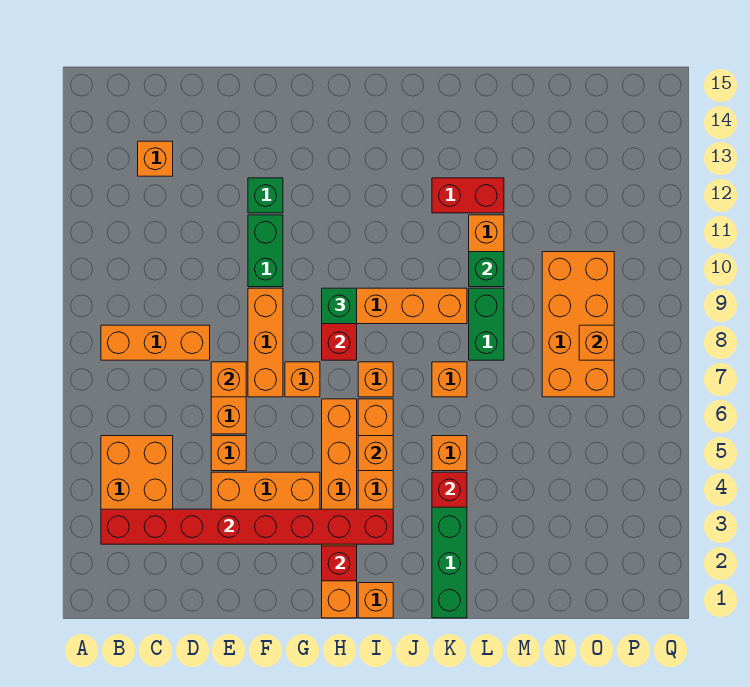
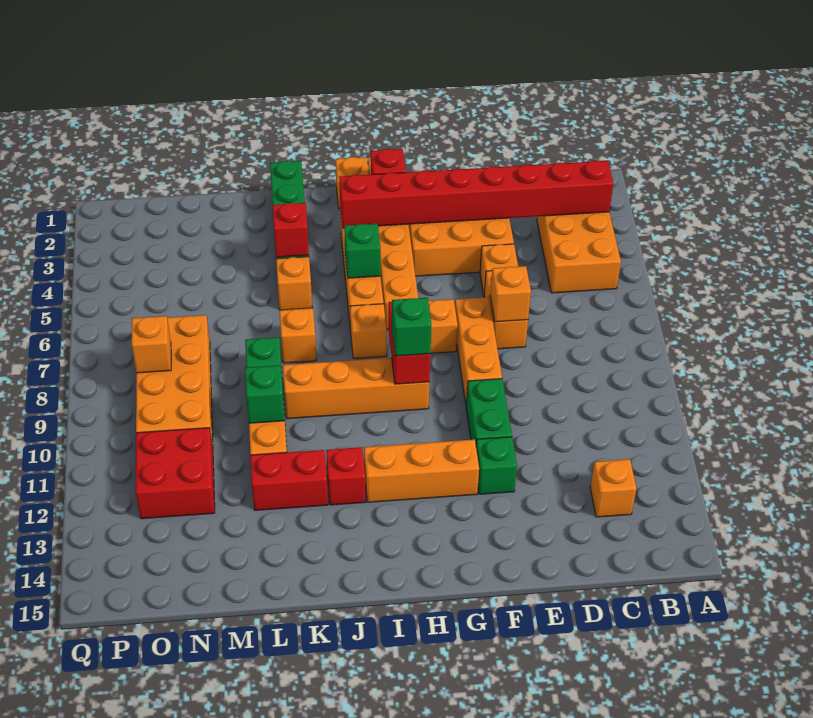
orange brick B8:D8 level 1 -> orange brick G12:I12 level 1
orange brick I5 level 2 -> green brick I5 level 2
none -> red brick J12 level 1
none -> red brick N11:O12 level 1

